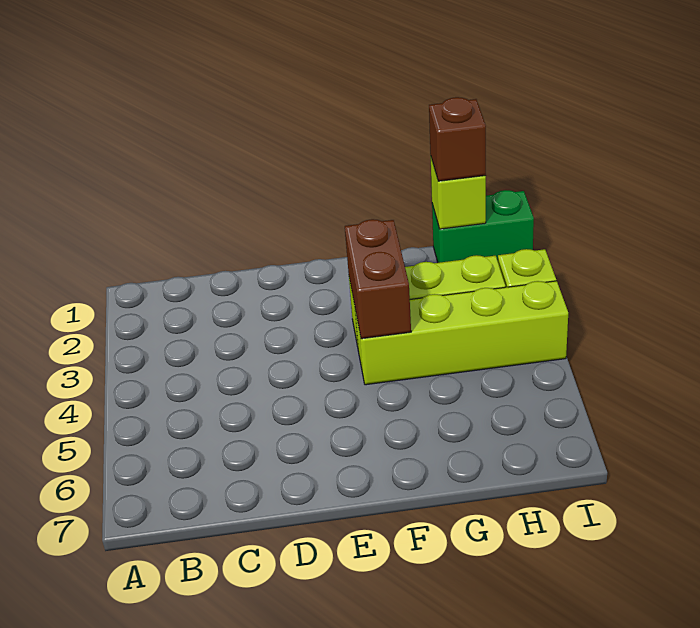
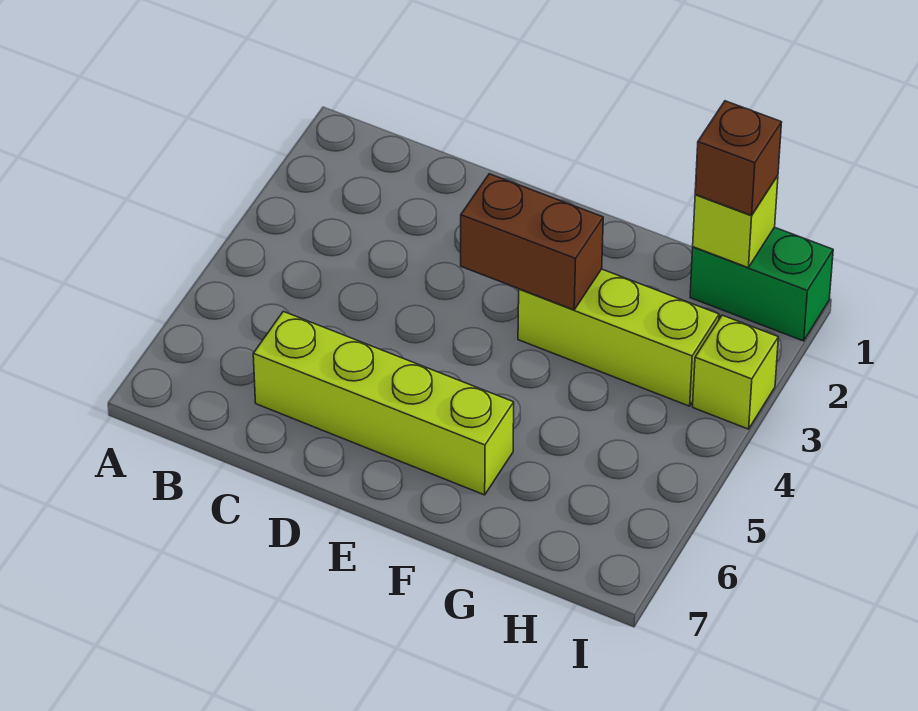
brown brick F3:F4 level 2 -> brown brick E3:F3 level 2
lime brick F4:I4 level 1 -> lime brick C6:F6 level 1

